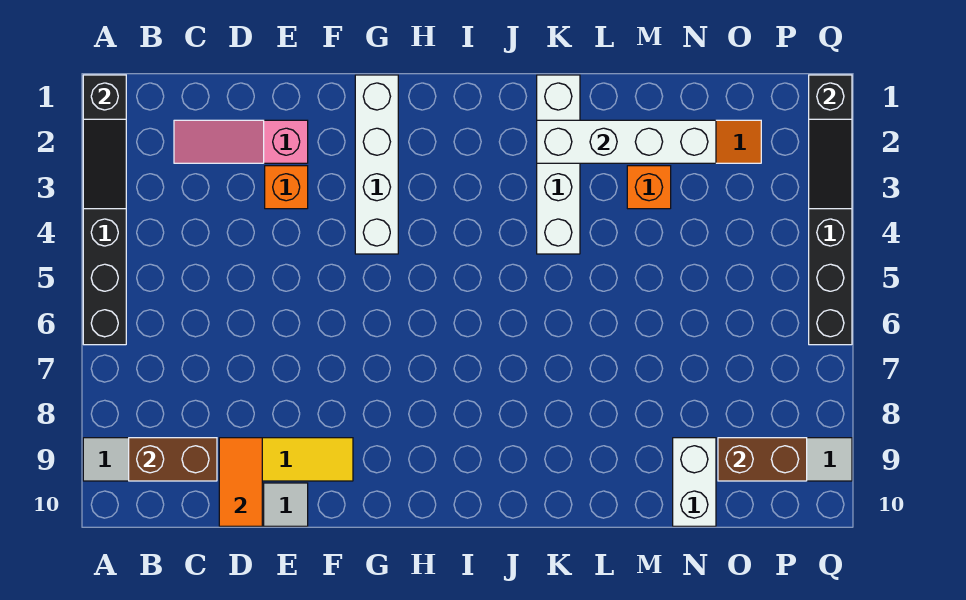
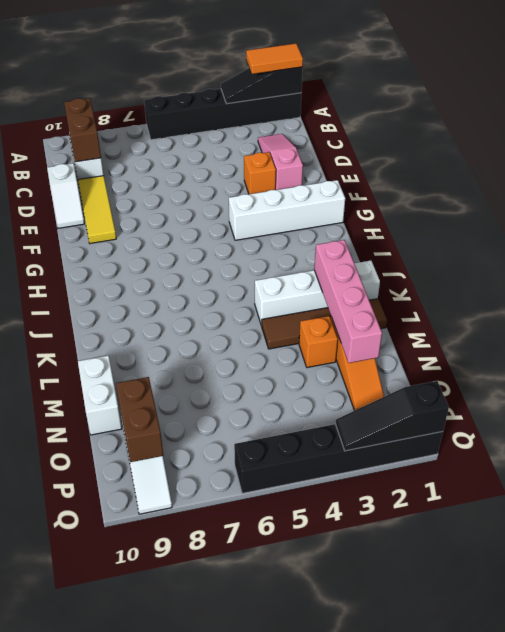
orange tile D9:D10 level 2 -> orange tile A1:A2 level 3
white brick K2:N2 level 2 -> pink brick K2:N2 level 2
none -> brown tile L1:L4 level 1
white brick N9:N10 level 1 -> white brick M10:N10 level 1

